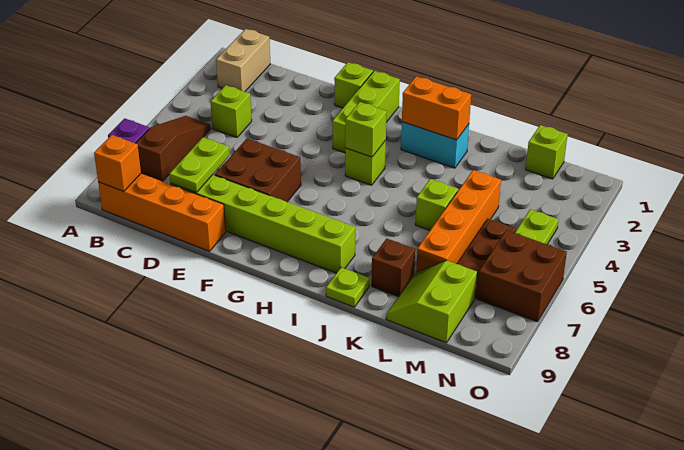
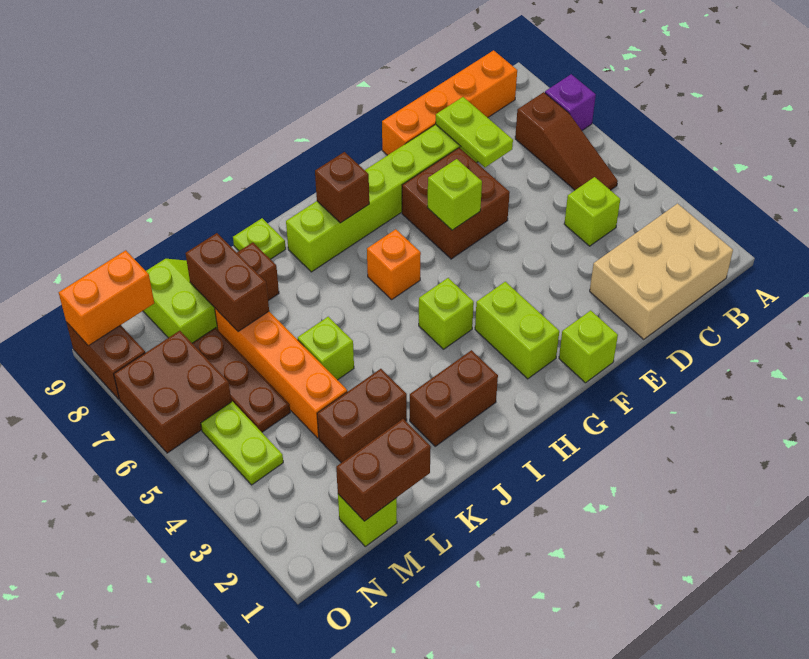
tan brick B1:B2 level 1 -> tan brick B1:D2 level 1
orange brick B9 level 2 -> orange brick H6 level 1
lime brick G1:G3 level 1 -> lime brick G2:G3 level 1
lime brick H4 level 2 -> lime brick F6 level 2
none -> brown brick H8 level 2
cyan brick I2:J2 level 1 -> brown brick I2:J2 level 1
orange brick I2:J2 level 2 -> orange brick N9:O9 level 2
none -> brown brick K3:L3 level 1
none -> brown brick L1:M1 level 2
none -> brown brick L7:L8 level 2
none -> brown brick O8:O9 level 1

